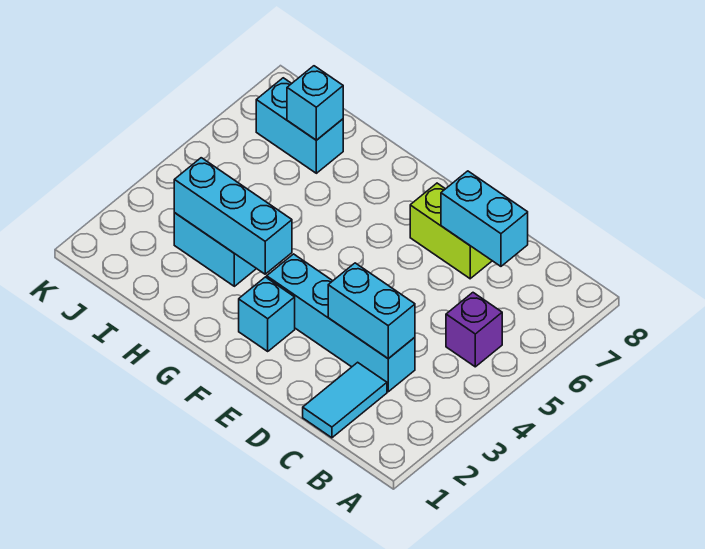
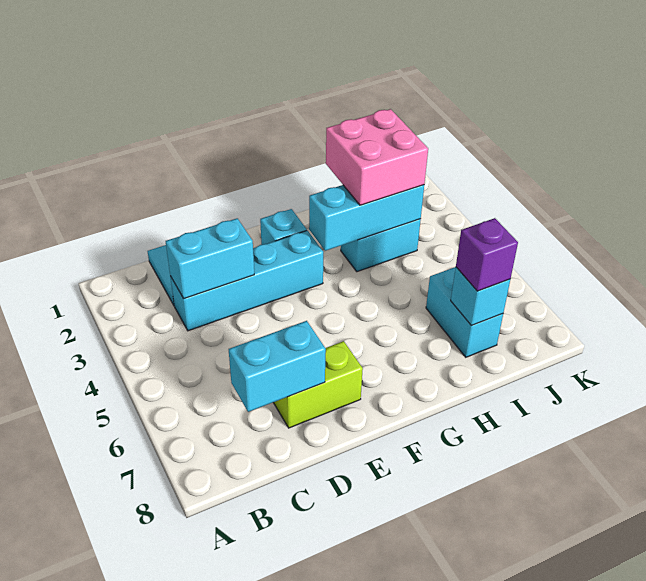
purple brick B5 level 1 -> purple brick I7 level 3
none -> pink brick H2:I3 level 3
cyan brick I7:J7 level 1 -> cyan brick I6:I7 level 1

